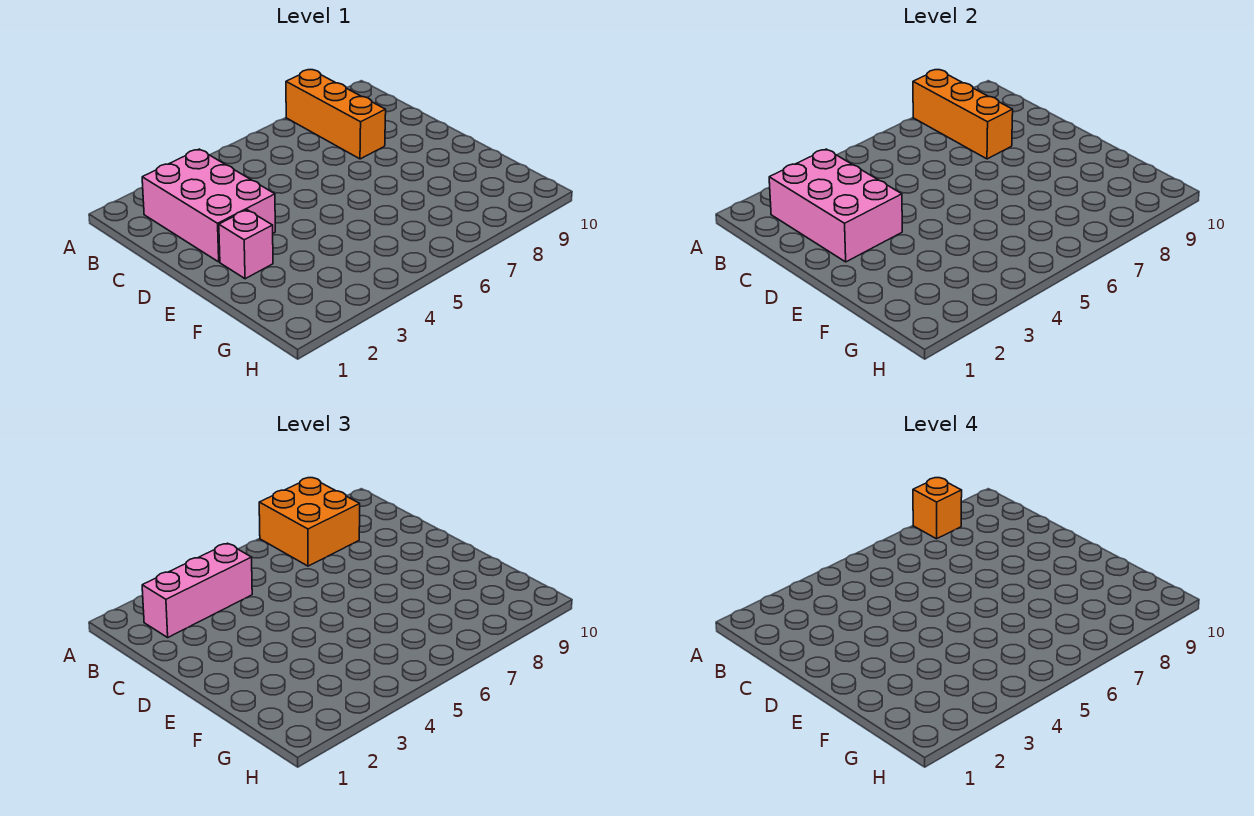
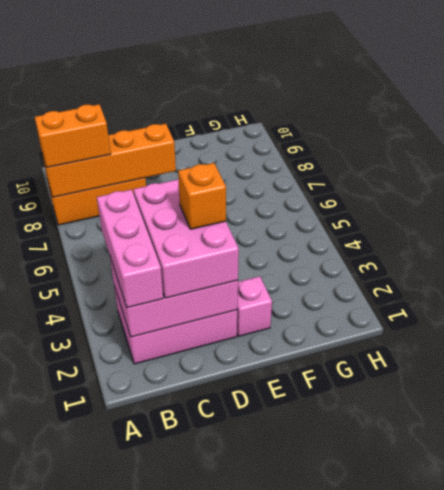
orange brick A7:B8 level 3 -> orange brick A8:B8 level 3
orange brick A8:C8 level 2 -> orange brick A8:D8 level 2
orange brick A8 level 4 -> orange brick D3 level 4
none -> pink brick C2:D4 level 3

